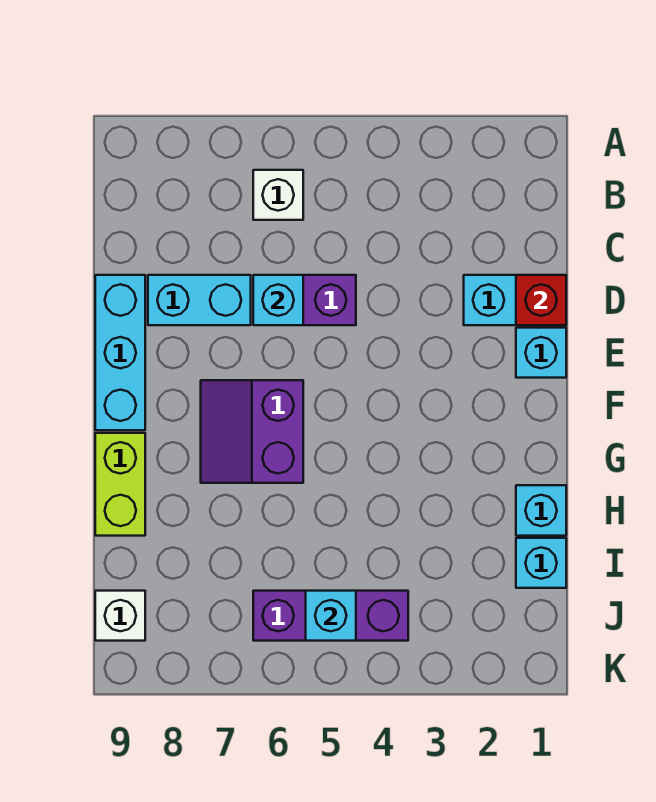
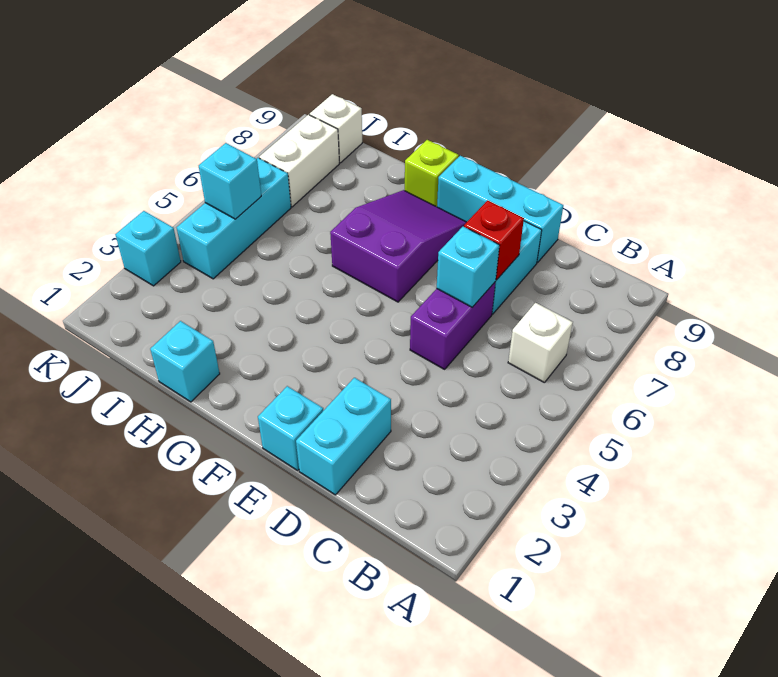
red brick D1 level 2 -> red brick D7 level 2
purple slope F6:G7 level 1 top 6 -> purple slope F6:G8 level 1 top 6
lime brick G9:H9 level 1 -> lime brick G9 level 1
cyan brick I1 level 1 -> cyan brick K3 level 1
purple brick J4:J6 level 1 -> cyan brick J4:J6 level 1
none -> white brick J7:J8 level 1

